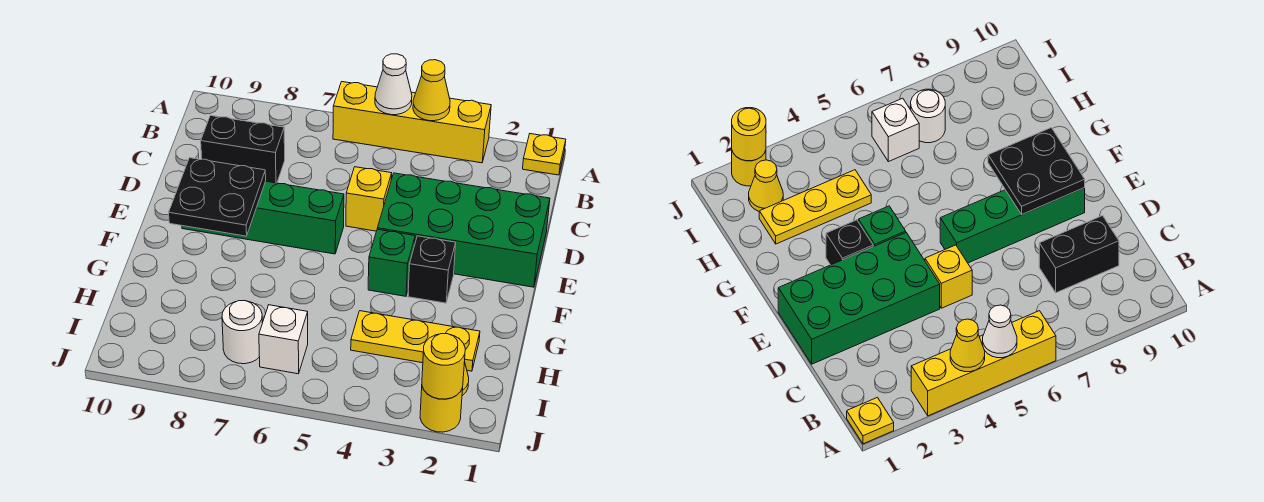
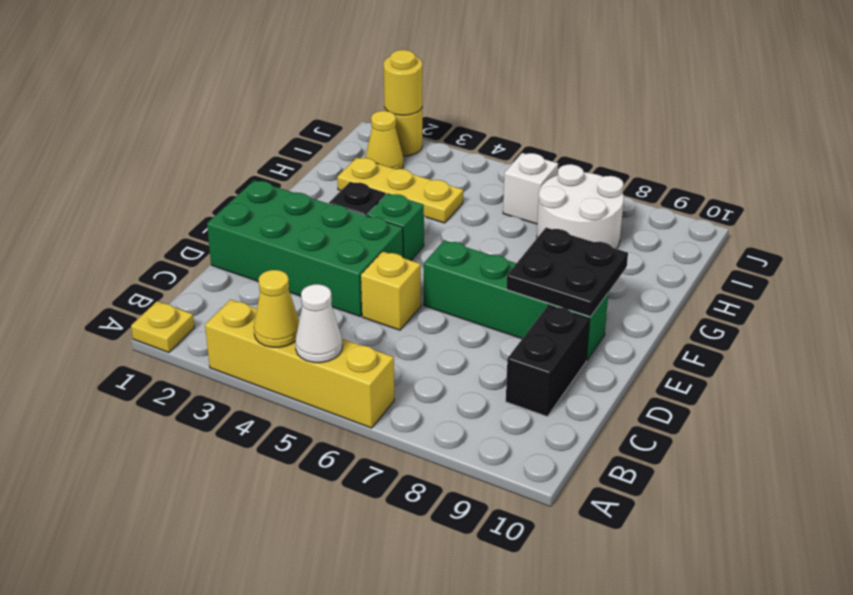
black brick C8:C9 level 1 -> black brick C9:D9 level 1
white round brick I7 level 1 -> white round brick H7:I8 level 1

